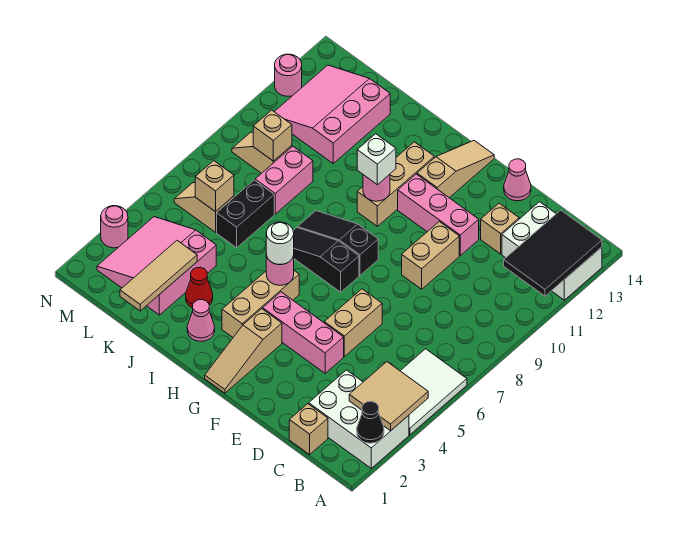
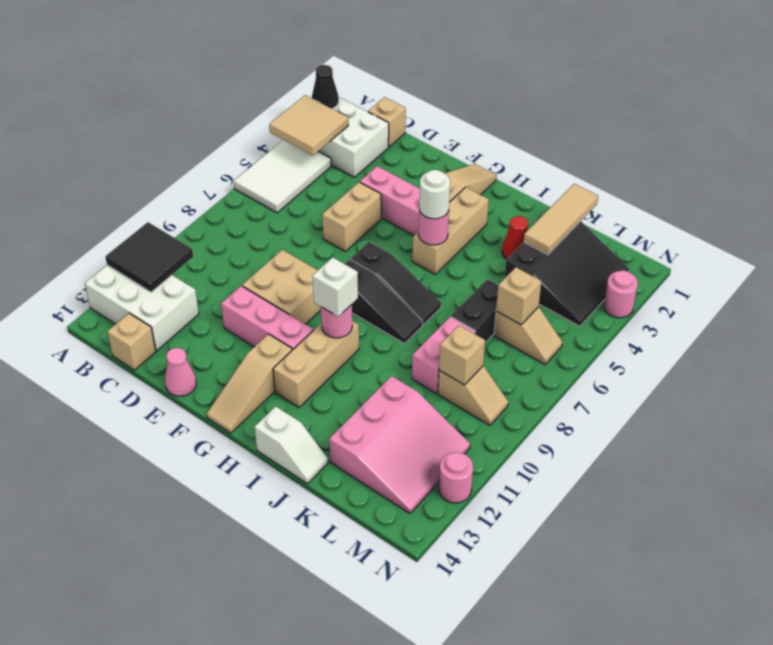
black tile A11:B13 level 2 -> black tile A11:B12 level 2
tan brick D12 level 1 -> tan brick C14 level 1
tan brick E9:E10 level 1 -> tan brick E9:F10 level 1
pink cone I2 level 1 -> none
none -> white slope I14:J14 level 1 top I
pink slope K2:M4 level 1 top K -> black slope K2:M4 level 1 top K

